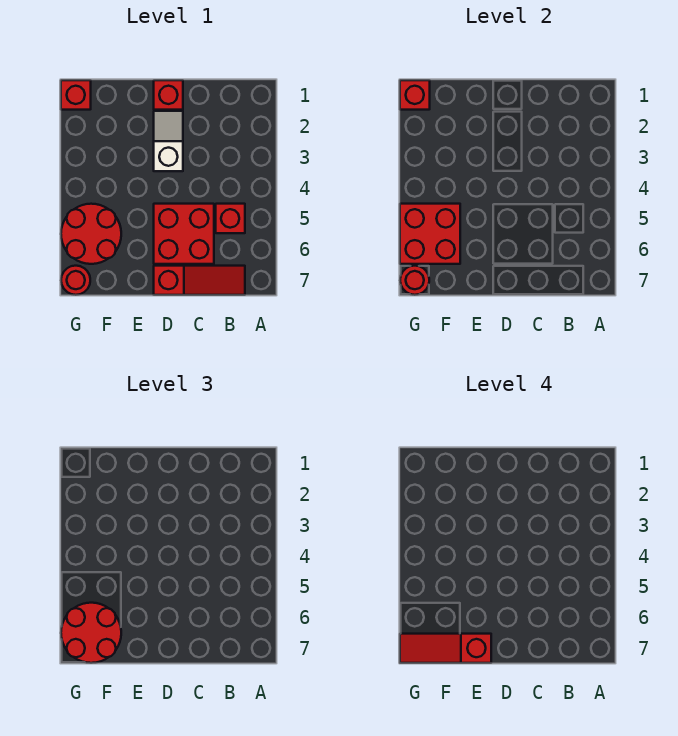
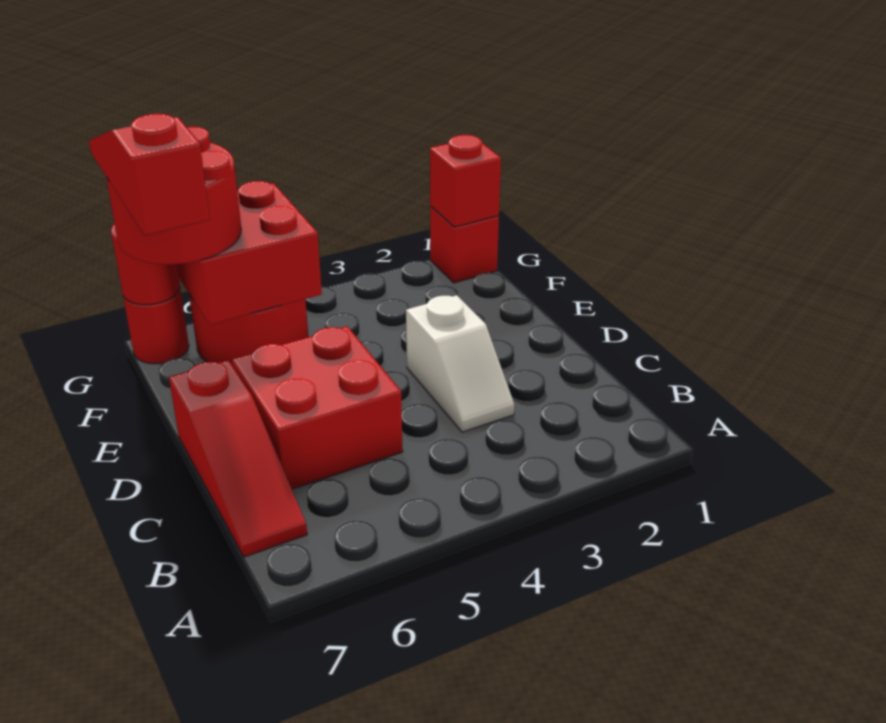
red brick B5 level 1 -> none
red brick D1 level 1 -> none
white slope D2:D3 level 1 top 3 -> white slope C3:D3 level 1 top D

